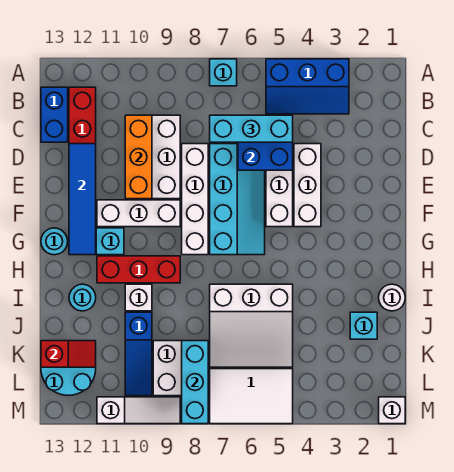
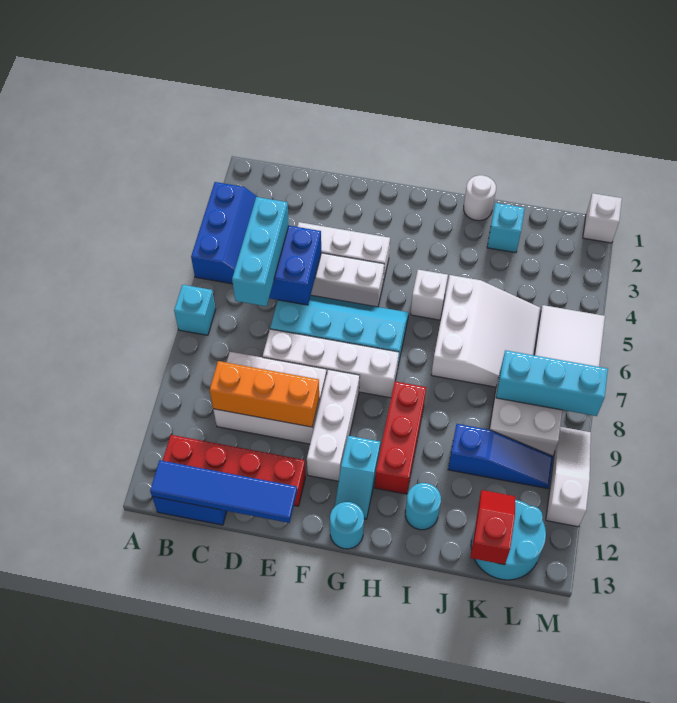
blue tile D12:G12 level 2 -> blue tile B13:E13 level 2
white brick I10 level 1 -> white brick H5 level 1

